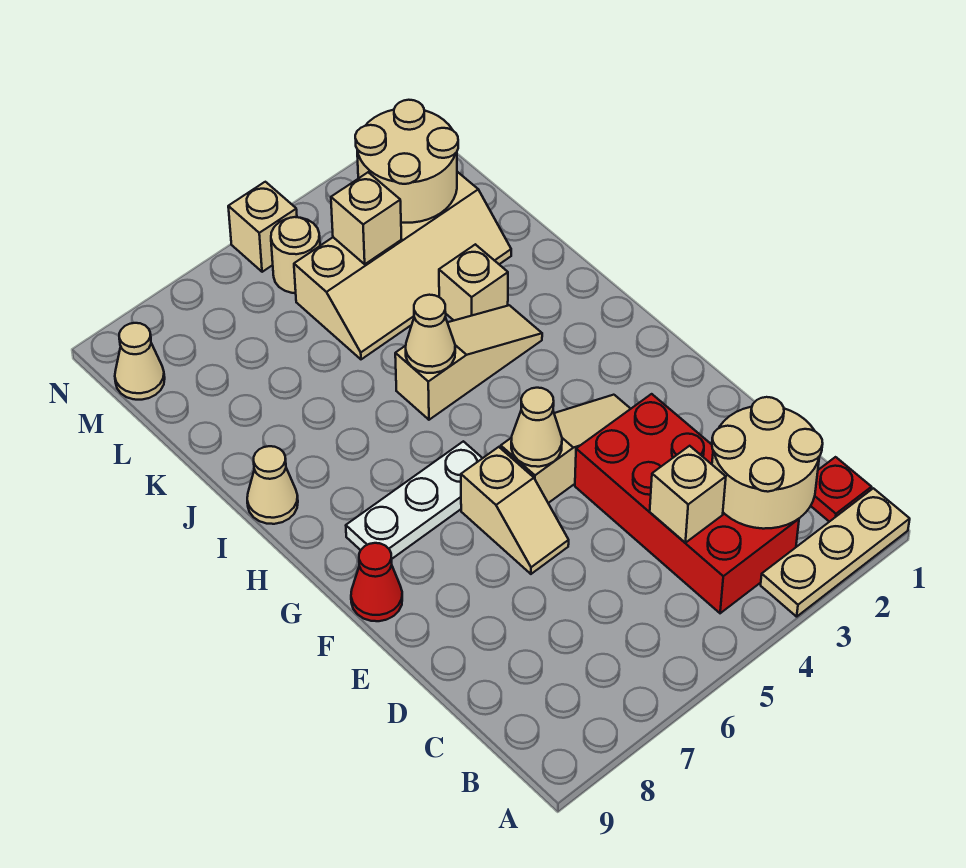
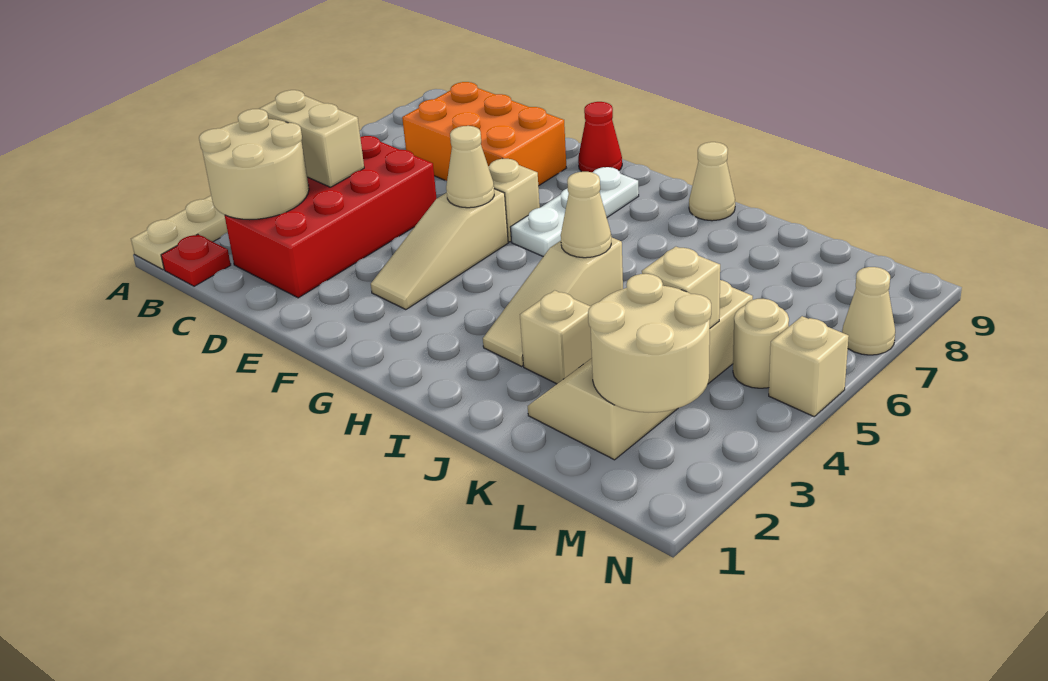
red brick B3:E4 level 1 -> red brick C2:D5 level 1
tan brick C4 level 2 -> tan brick B4:C4 level 2
none -> orange brick C7:E8 level 1
tan cone M9 level 1 -> tan cone N7 level 1

